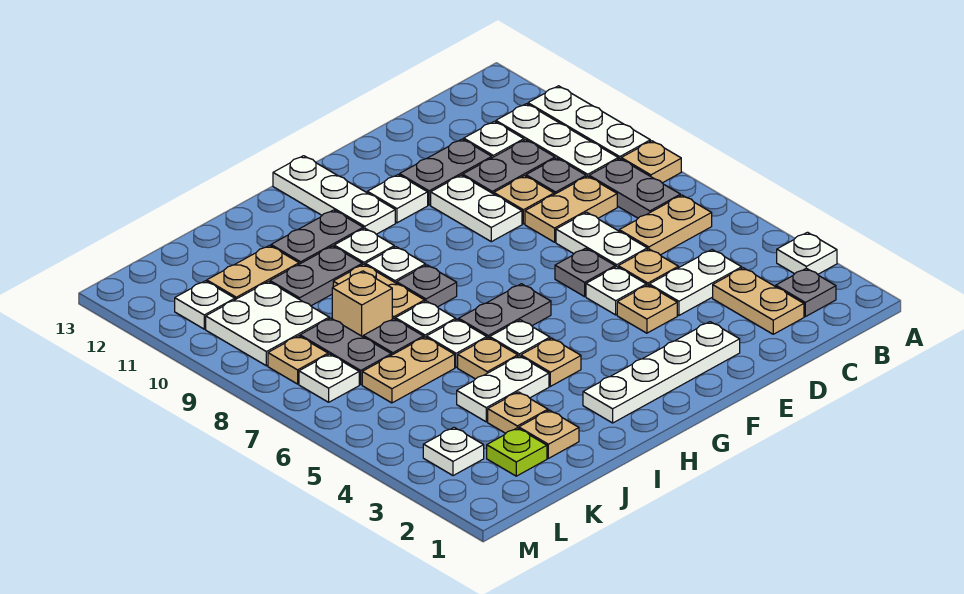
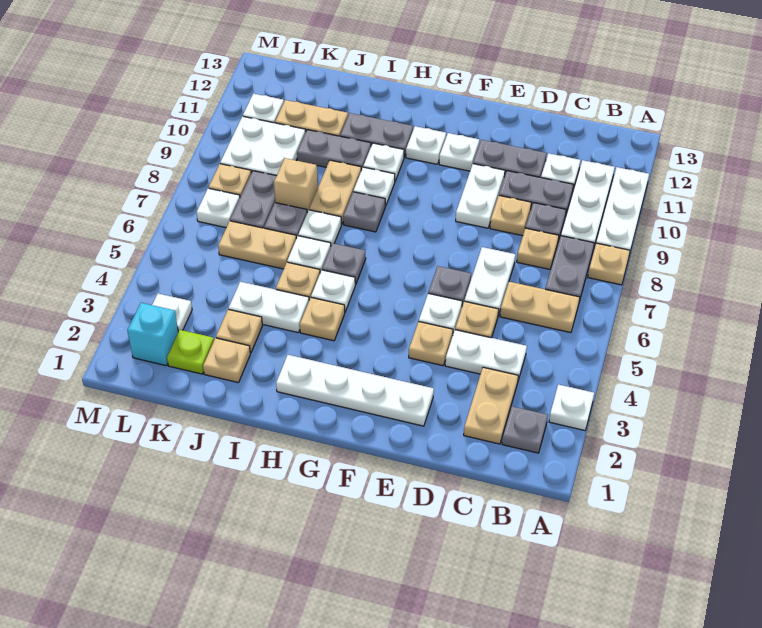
tan plate C8:D8 level 1 -> tan plate C8 level 1
grey plate G6:H6 level 1 -> grey plate H6 level 1
white plate G11:G13 level 1 -> white plate G11 level 1
none -> cyan brick L2 level 1

